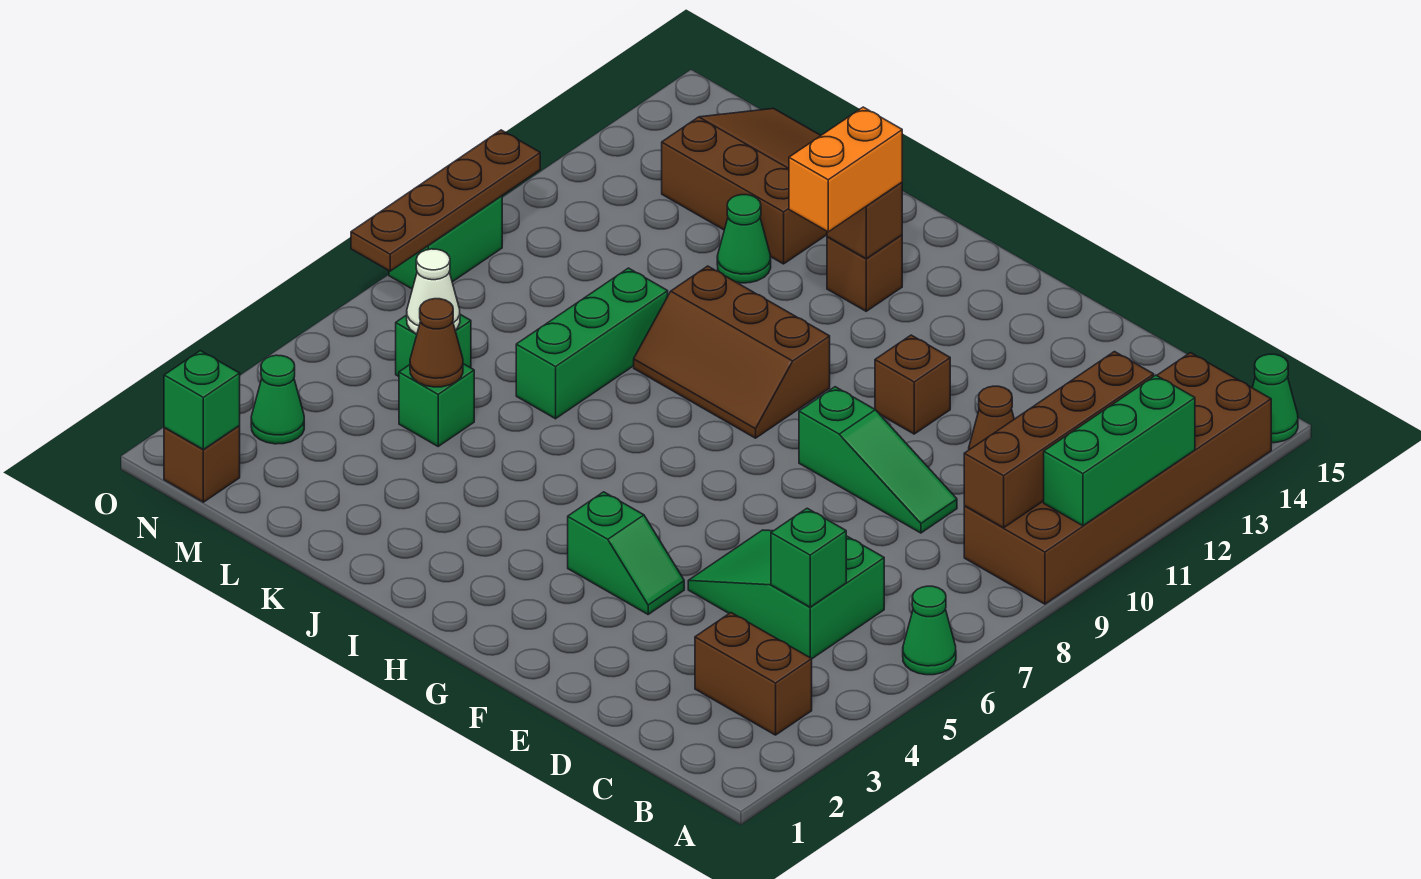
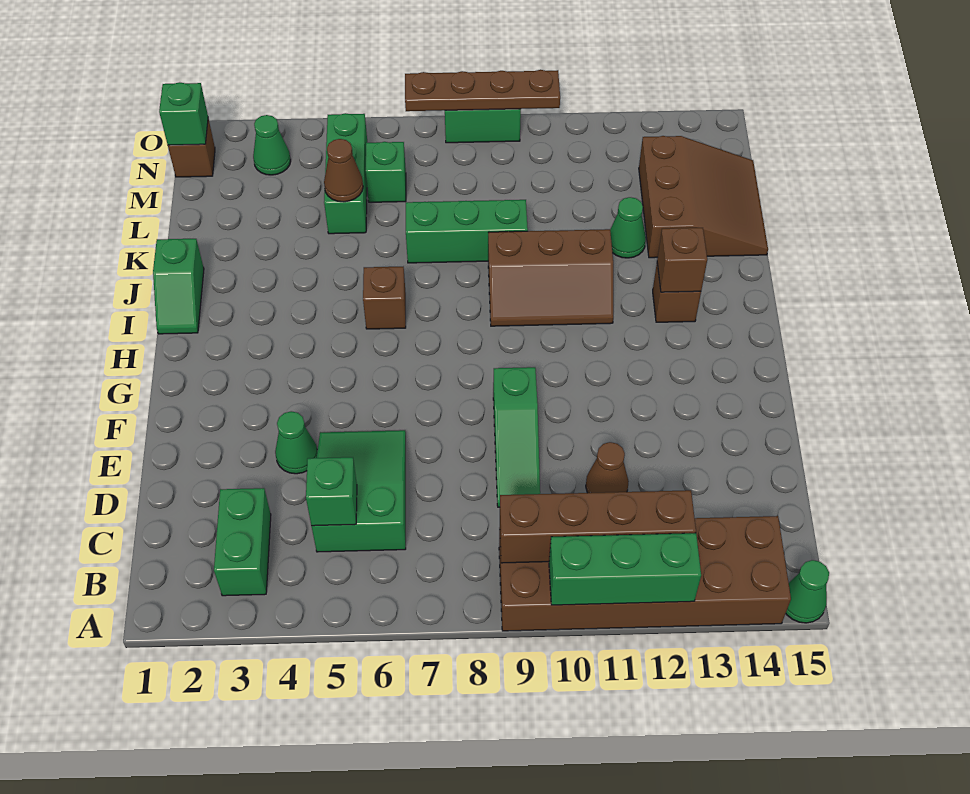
green cone A6 level 1 -> green cone E4 level 1
brown brick B3:C3 level 1 -> green brick B3:C3 level 1
green slope F4:G4 level 1 top G -> green slope I1:J1 level 1 top J
brown brick F11 level 1 -> brown brick I6 level 1
brown slope H9:J10 level 1 top 10 -> brown slope I9:J11 level 1 top J
orange brick I12:I13 level 3 -> none
green brick L5 level 1 -> green brick L5:N5 level 1
white cone M6 level 2 -> none

